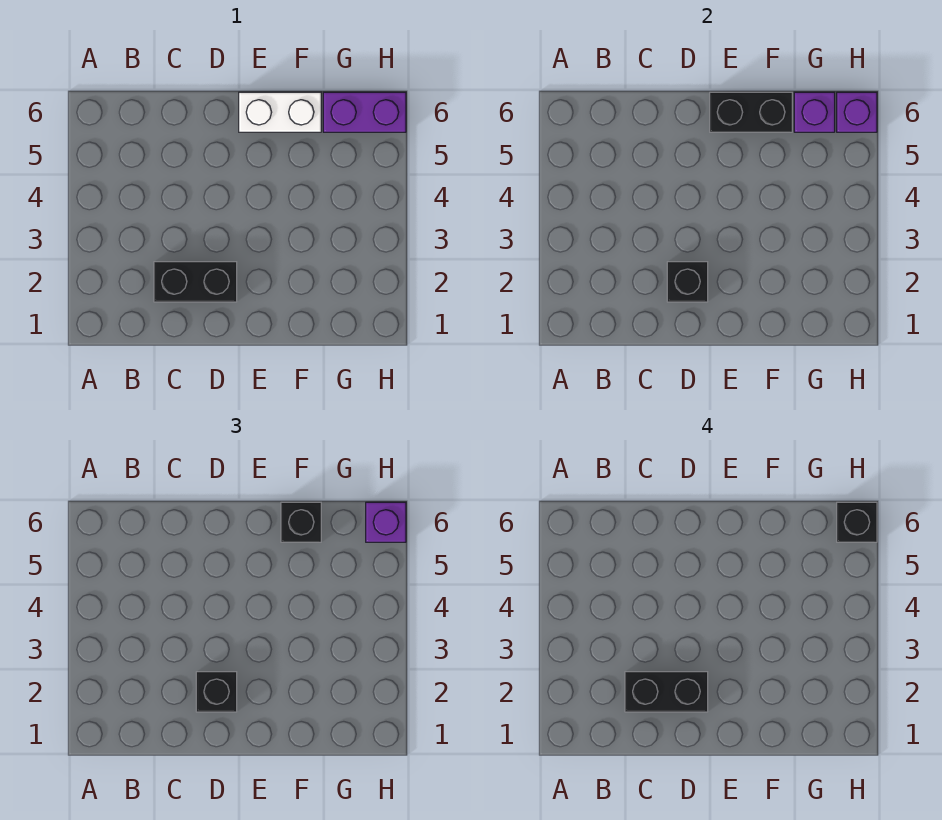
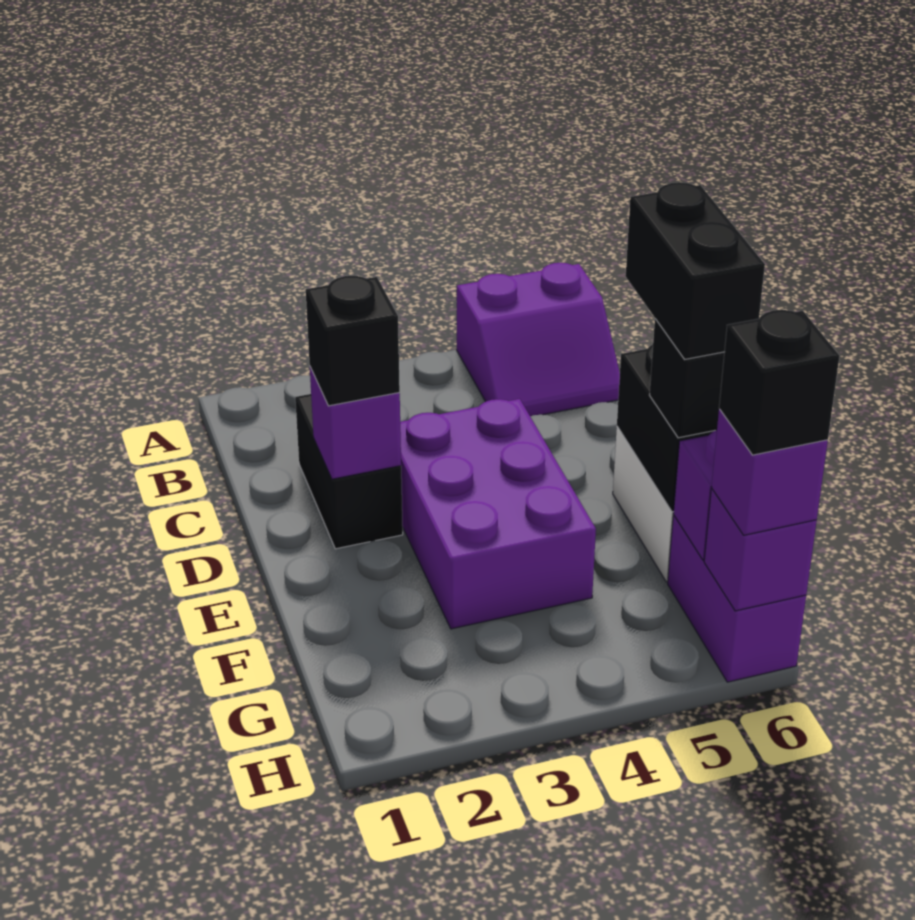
none -> purple slope A5:B6 level 1 top A
black brick C2:D2 level 4 -> black brick E6:F6 level 4
black brick D2 level 2 -> purple brick D2 level 2
none -> purple brick D3:F4 level 1

